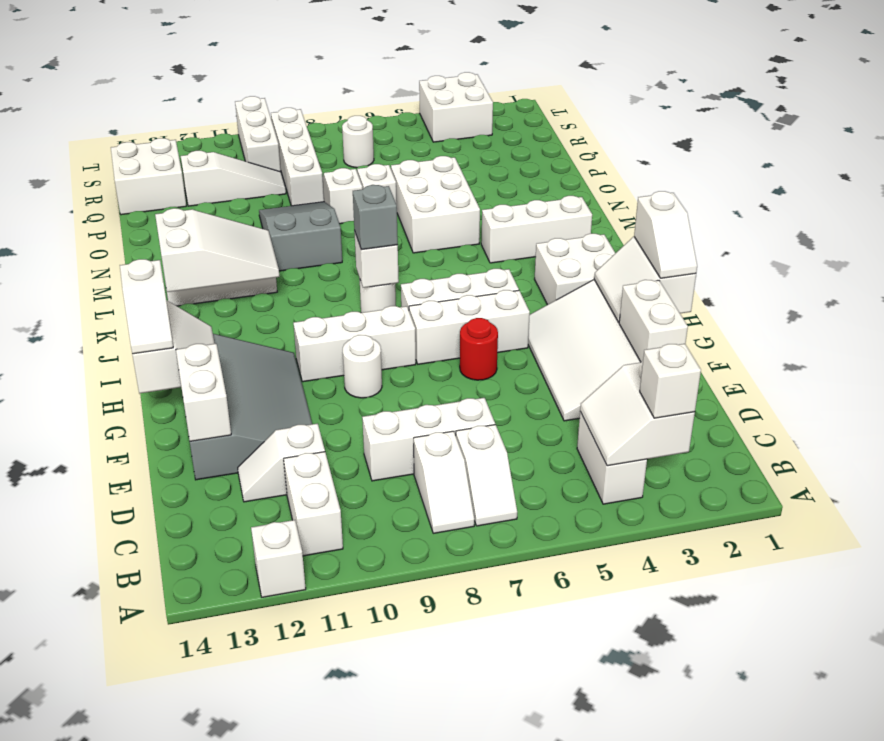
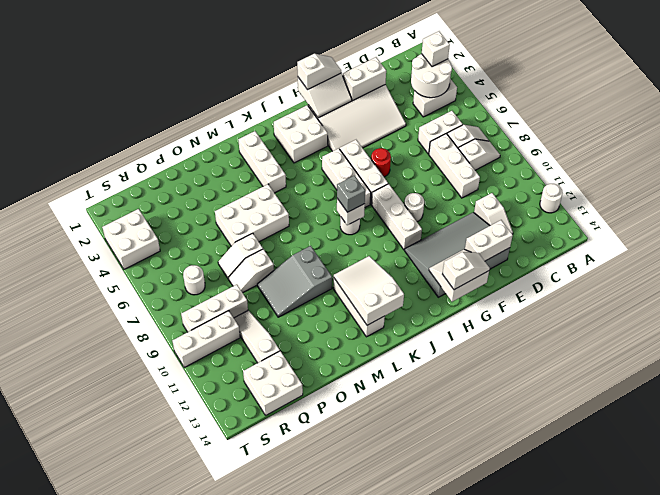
white brick A12 level 1 -> white round brick A12 level 1
white slope B3:C4 level 2 top 3 -> white round brick B3:C4 level 2
white brick B11:C11 level 1 -> white brick C6:D6 level 1
white brick P9:S9 level 1 -> white brick Q9:S9 level 1

